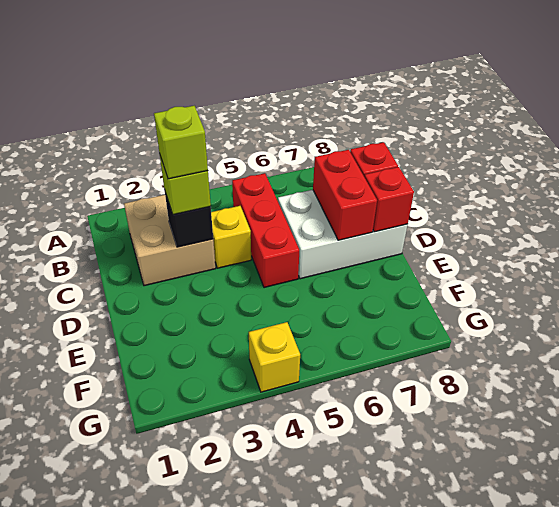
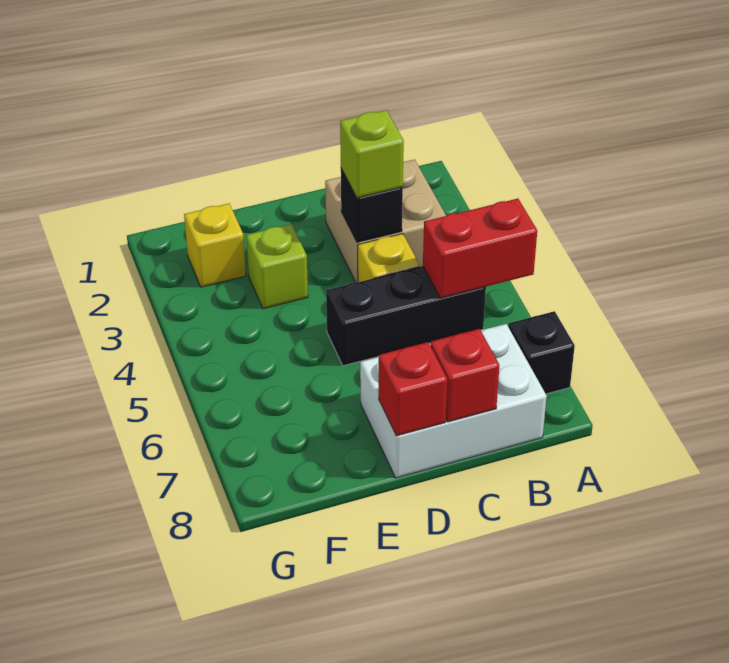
none -> black brick A7 level 1
red brick B5:D5 level 1 -> black brick B5:D5 level 1
lime brick C3 level 4 -> lime brick E3 level 1
white brick C6:D8 level 1 -> white brick B7:D8 level 1
red brick C7:D7 level 2 -> red brick A5:B5 level 2
yellow brick G4 level 1 -> yellow brick F2 level 1

